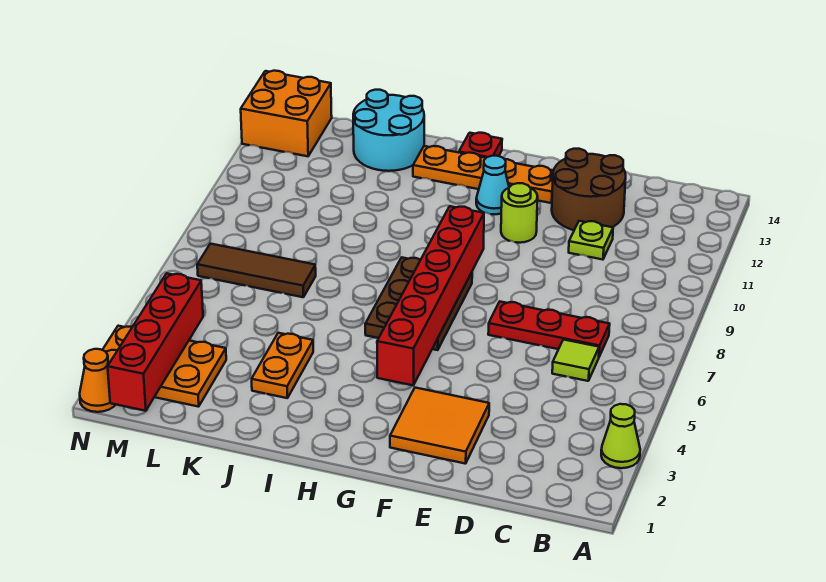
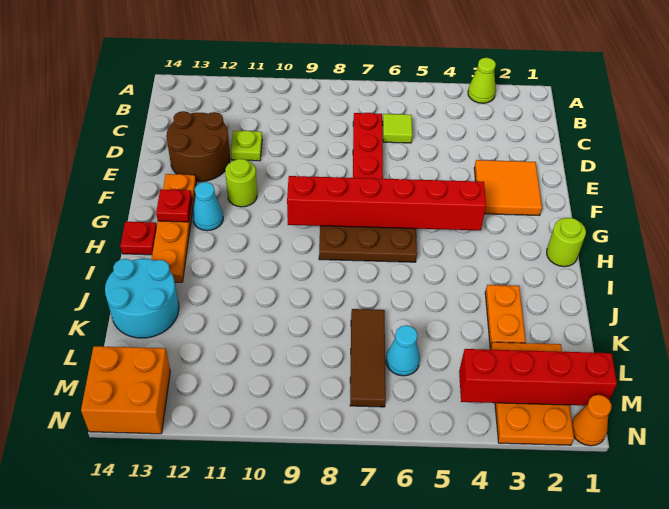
none -> red plate G13 level 2
none -> lime round brick H1 level 1
orange plate J3:J4 level 1 -> orange plate J3:K3 level 1
none -> cyan cone L6 level 1

